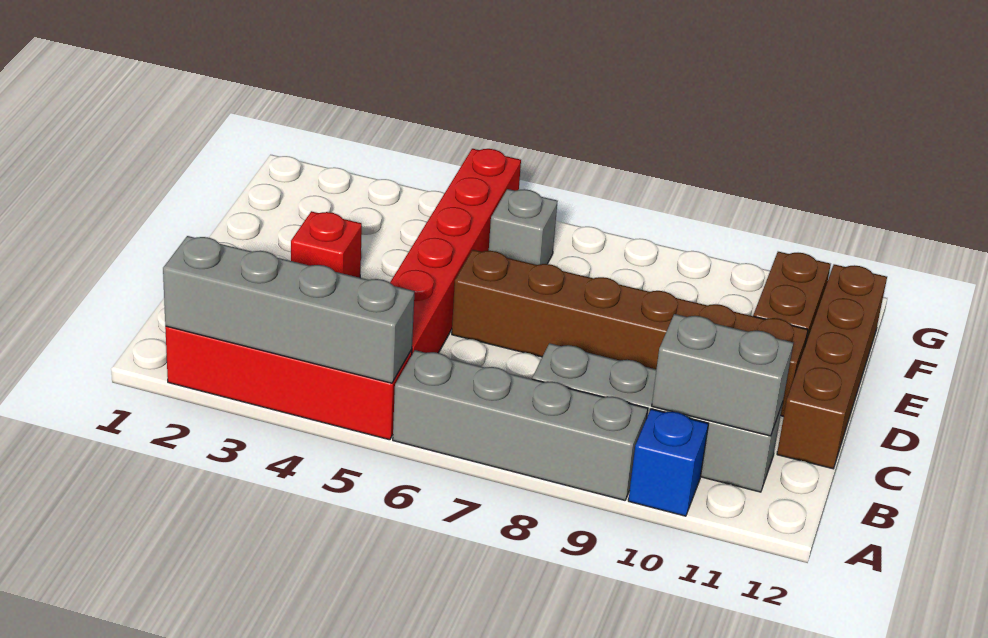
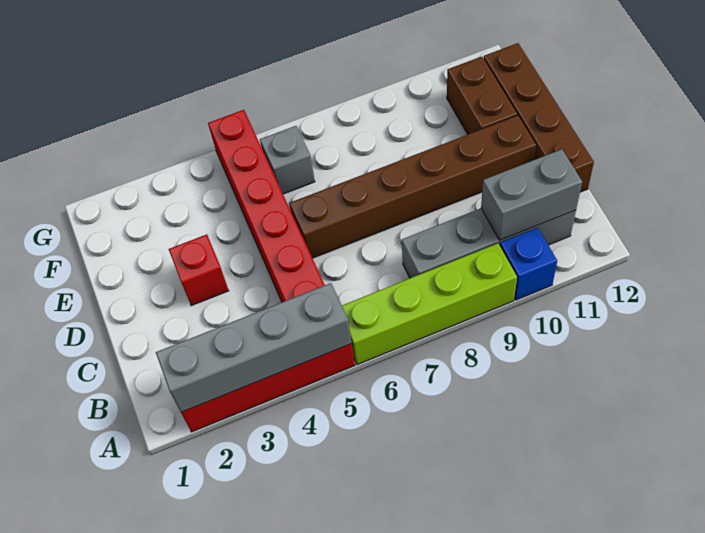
grey brick A6:A9 level 1 -> lime brick A6:A9 level 1

